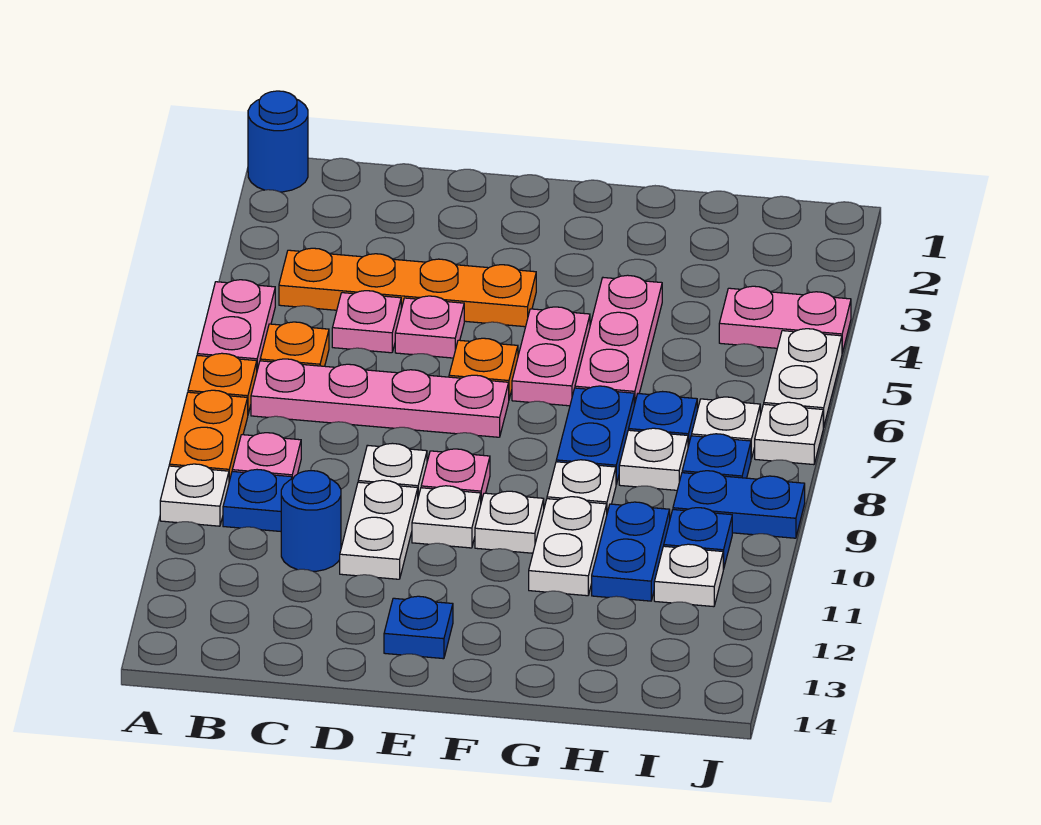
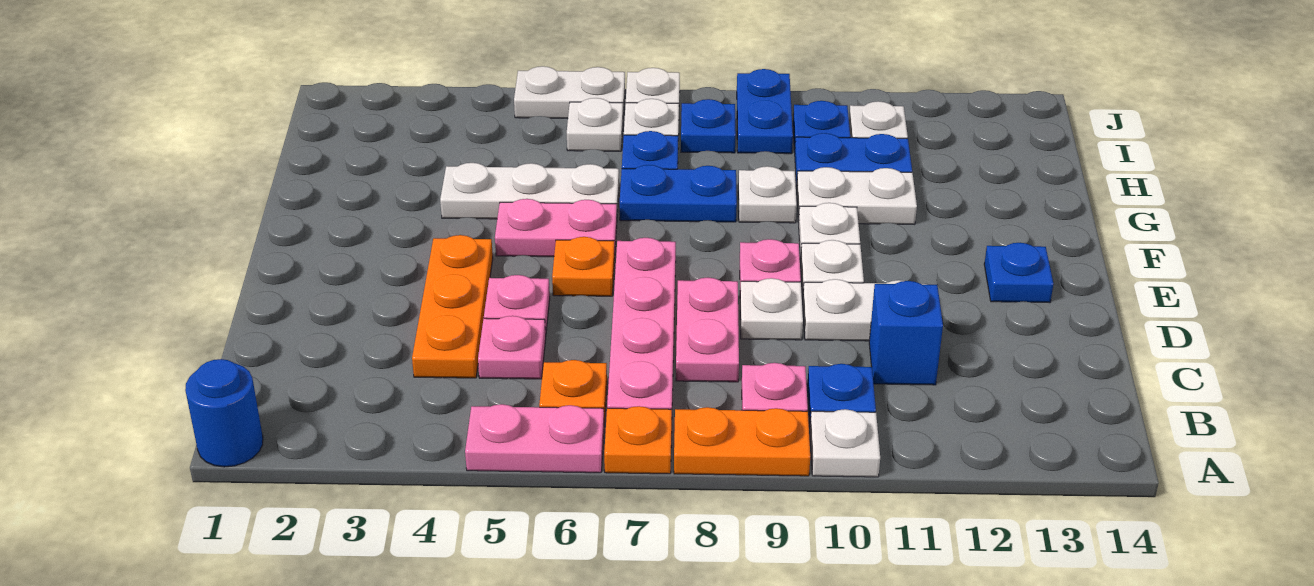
orange plate B4:E4 level 1 -> orange plate C4:E4 level 1
blue round brick C11 level 1 -> blue brick C11 level 1
pink plate G4:G6 level 1 -> white plate G4:G6 level 1
white plate H8 level 1 -> white plate I6 level 1
pink plate I4:J4 level 1 -> pink plate C8:D8 level 1

